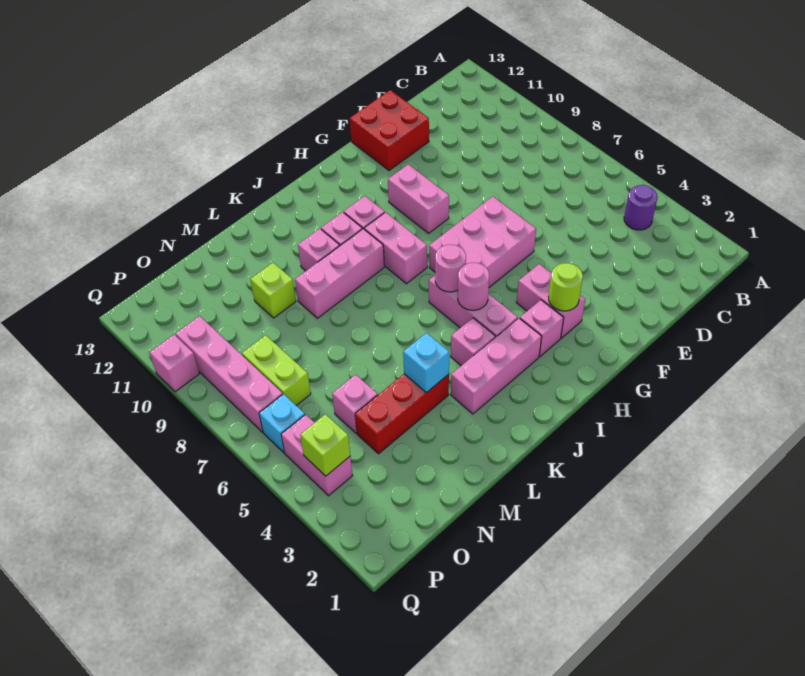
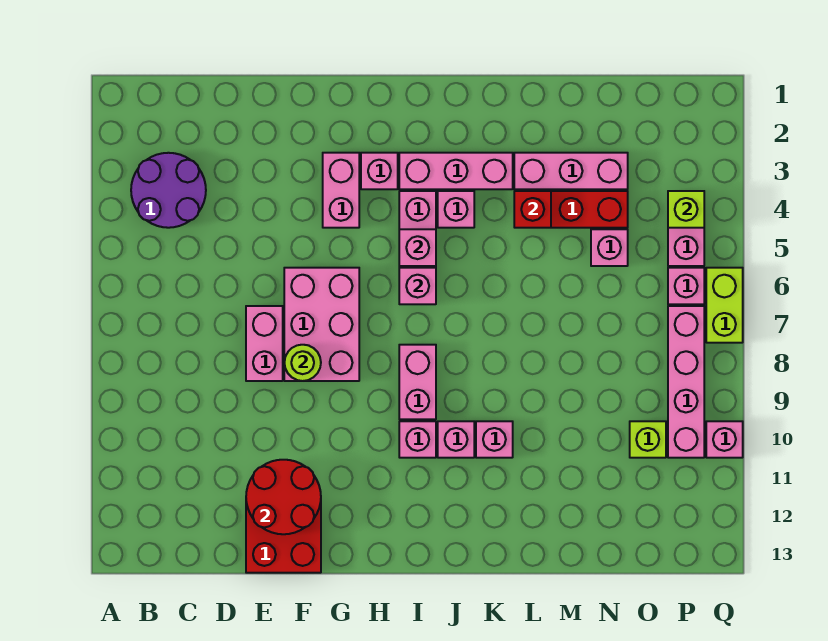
purple round brick B4 level 1 -> purple round brick B3:C4 level 1
none -> red round brick E11:F12 level 2
pink brick F6:H7 level 1 -> pink brick F6:G8 level 1
lime round brick G3 level 2 -> lime round brick F8 level 2
pink brick G9:G10 level 1 -> pink brick E7:E8 level 1
pink round brick I5 level 2 -> pink brick I5 level 2
pink round brick I6 level 2 -> pink brick I6 level 2
pink brick J9:L9 level 1 -> pink brick L3:N3 level 1
cyan brick L4 level 2 -> red brick L4 level 2
lime brick M10 level 1 -> lime brick O10 level 1
lime brick O7:O8 level 1 -> lime brick Q6:Q7 level 1
cyan brick P6 level 1 -> pink brick P6 level 1

